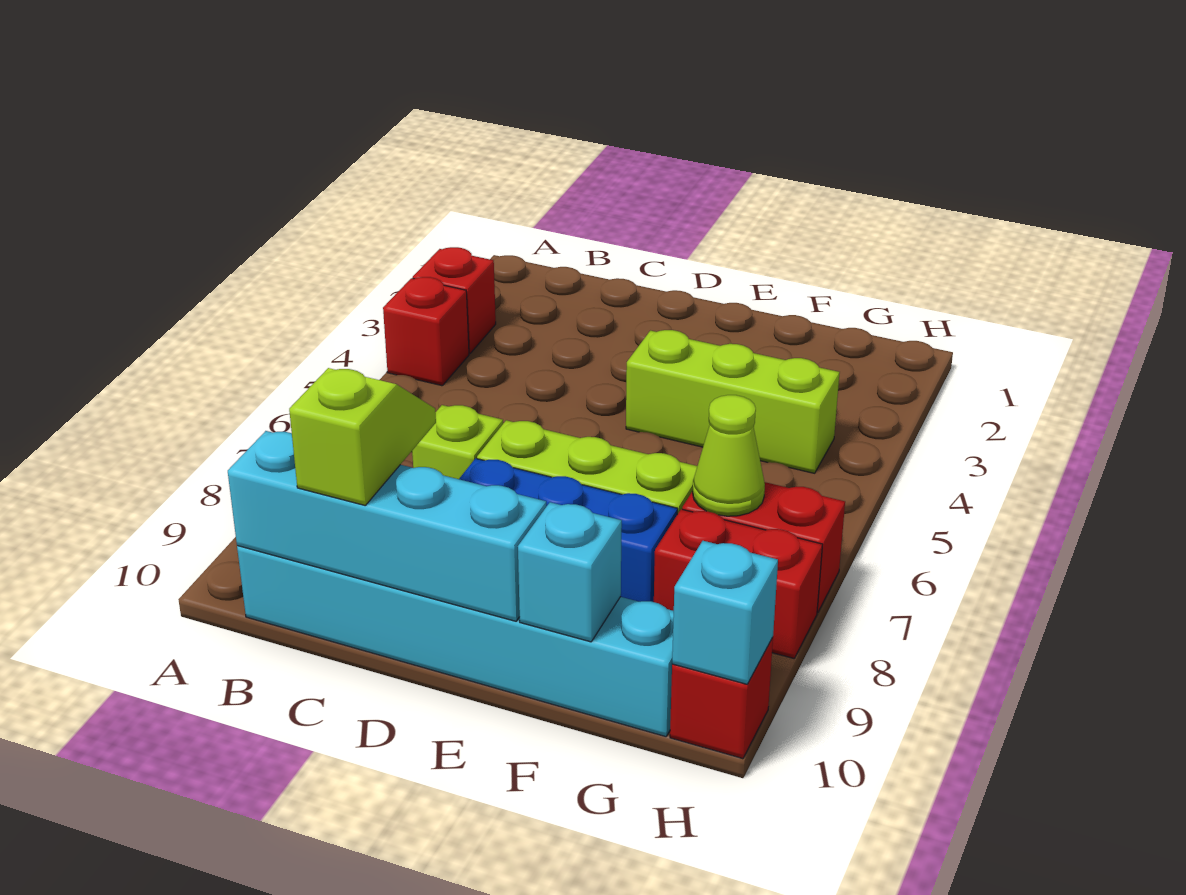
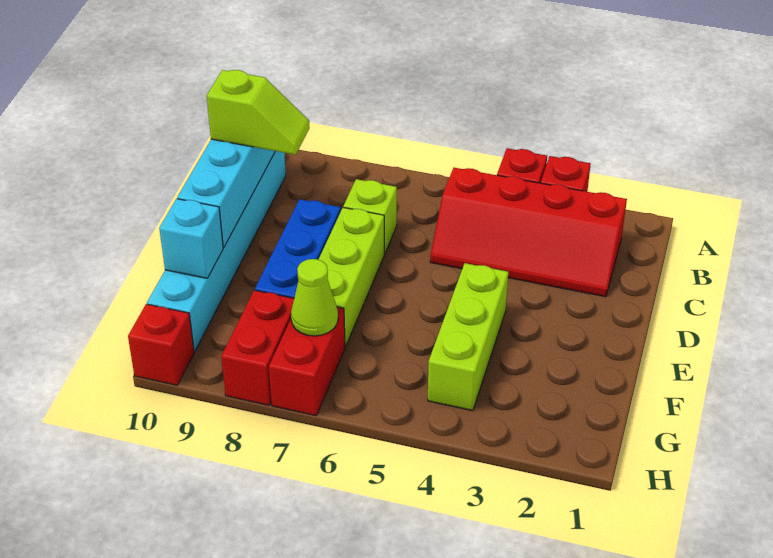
none -> red slope B2:C5 level 1 top B
cyan brick H10 level 2 -> none

